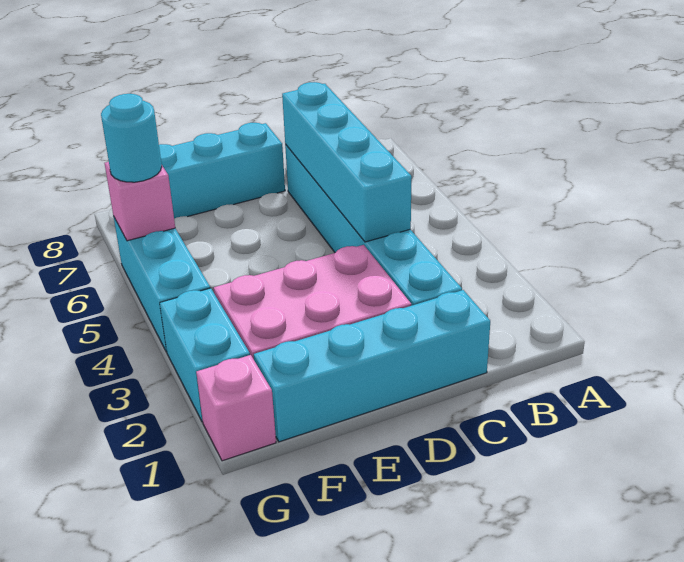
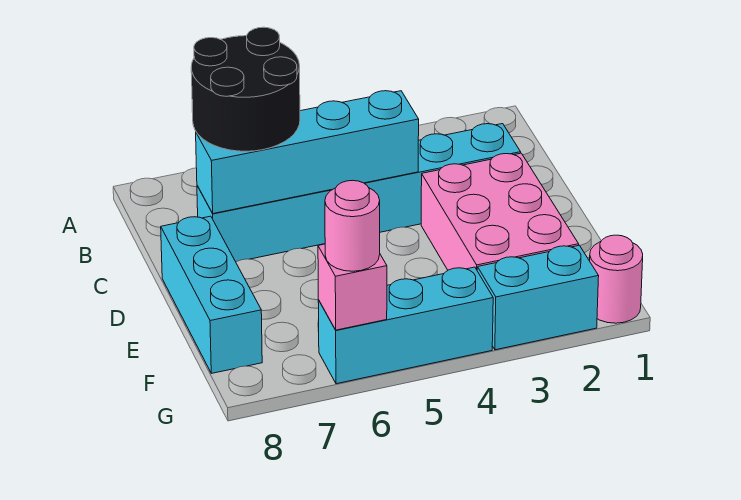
none -> black round brick B6:C7 level 3
cyan brick C1:F1 level 1 -> none
pink brick G1 level 1 -> pink round brick G1 level 1
cyan round brick G6 level 3 -> pink round brick G6 level 3

